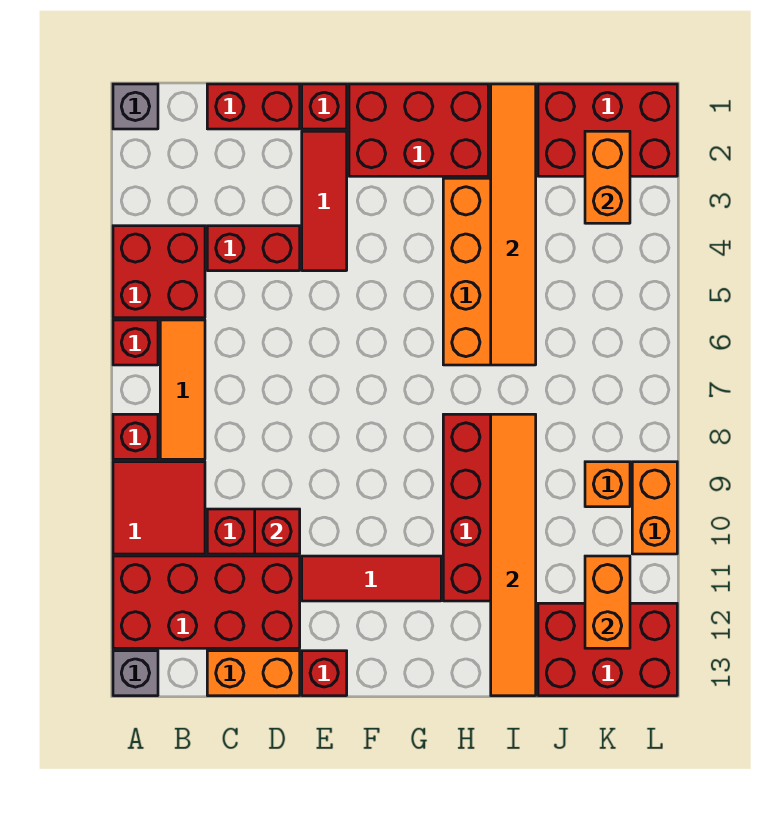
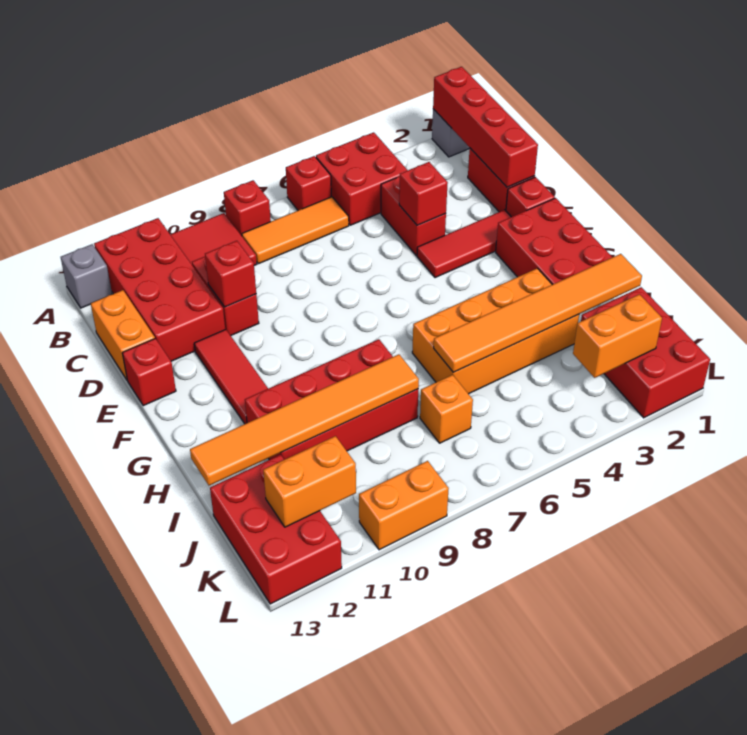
none -> red brick A1:D1 level 2
none -> red brick D4 level 2
orange brick K9 level 1 -> orange brick J7 level 1

